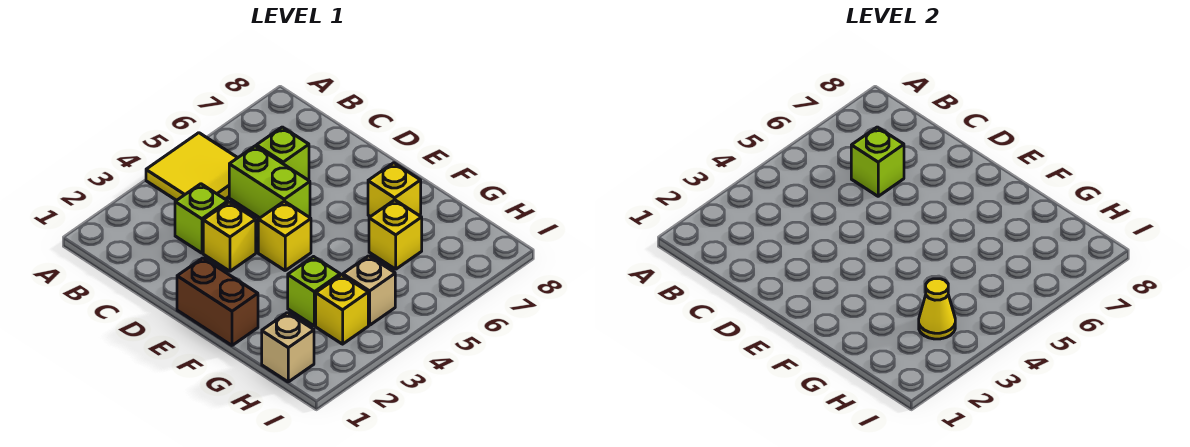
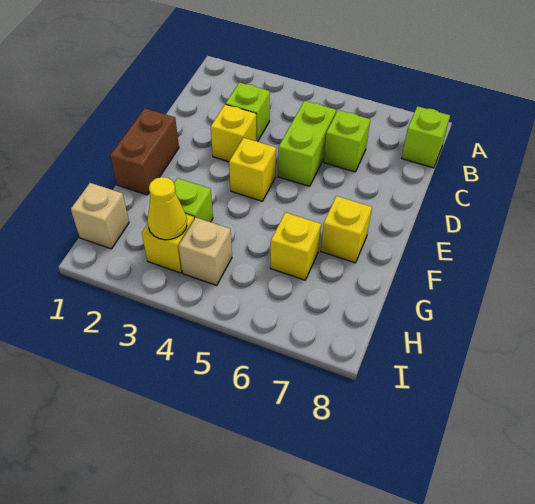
yellow tile A4:B5 level 1 -> none
lime brick C6 level 2 -> lime brick B8 level 1

